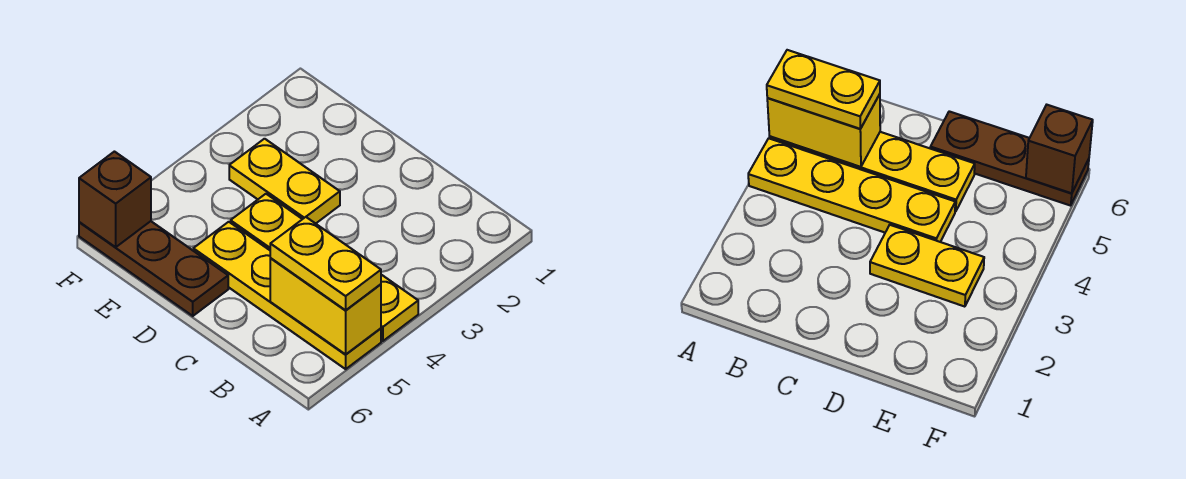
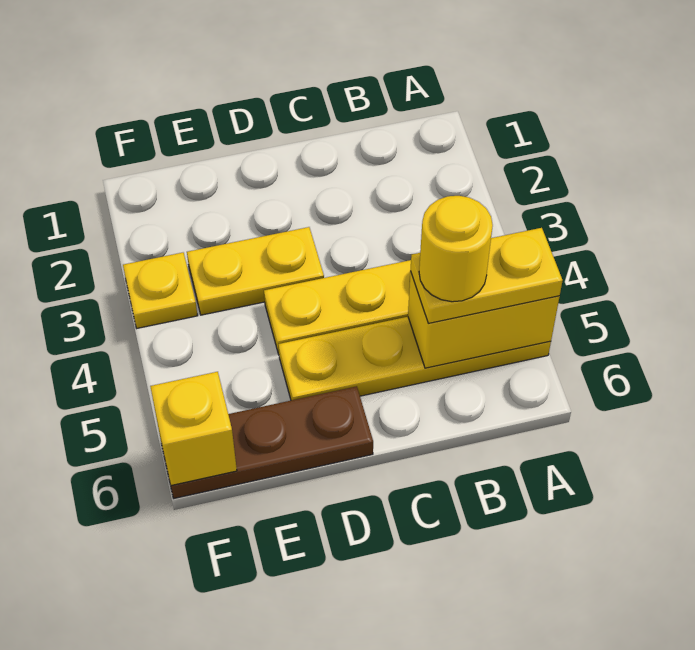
none -> yellow round brick B5 level 4
none -> yellow plate F3 level 1
brown brick F6 level 2 -> yellow brick F6 level 2

